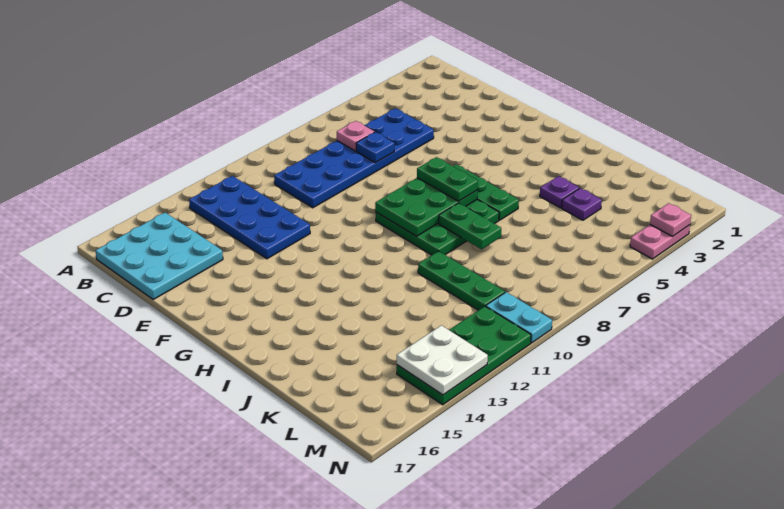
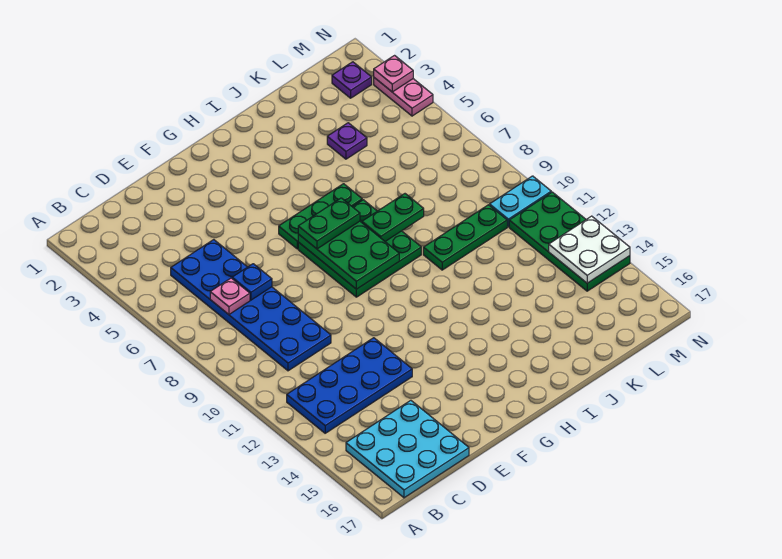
purple plate J4 level 1 -> purple plate M2 level 1

